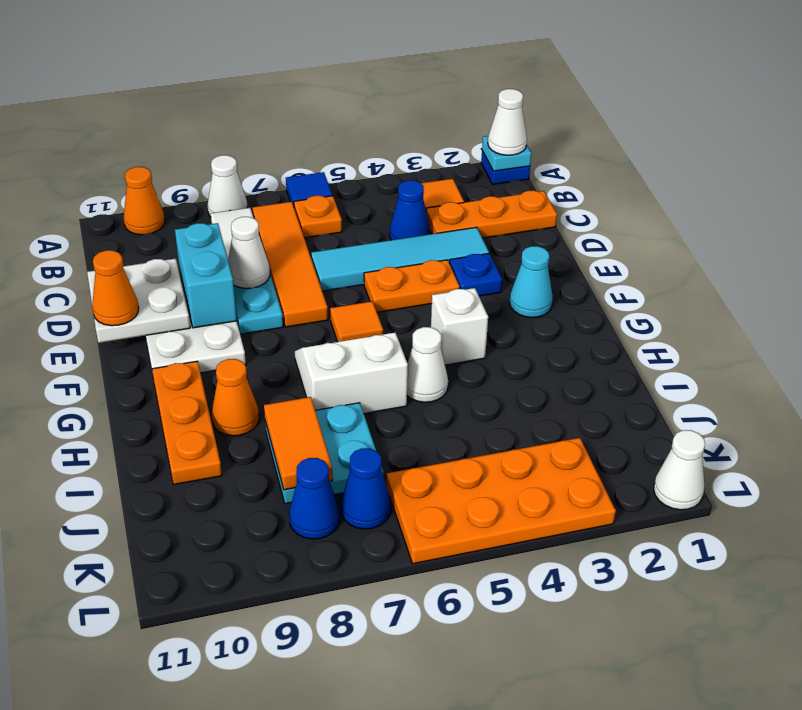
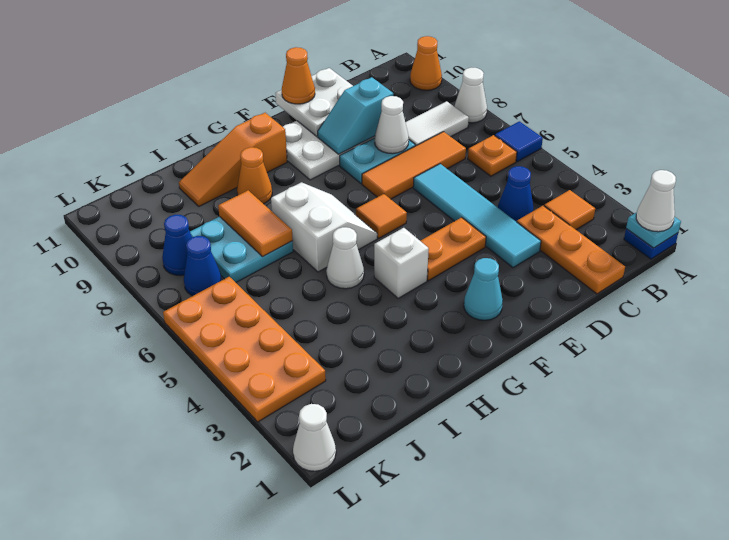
orange tile B7:E7 level 1 -> orange tile C7:E7 level 1
cyan brick D9:E9 level 2 -> cyan slope D9:E9 level 2 top D
blue plate E3 level 1 -> none
orange plate E4:E5 level 1 -> orange plate E4:F4 level 1
orange plate G10:I10 level 1 -> orange slope G10:I10 level 1 top G
orange tile I8:J8 level 2 -> orange tile I7:I8 level 2

